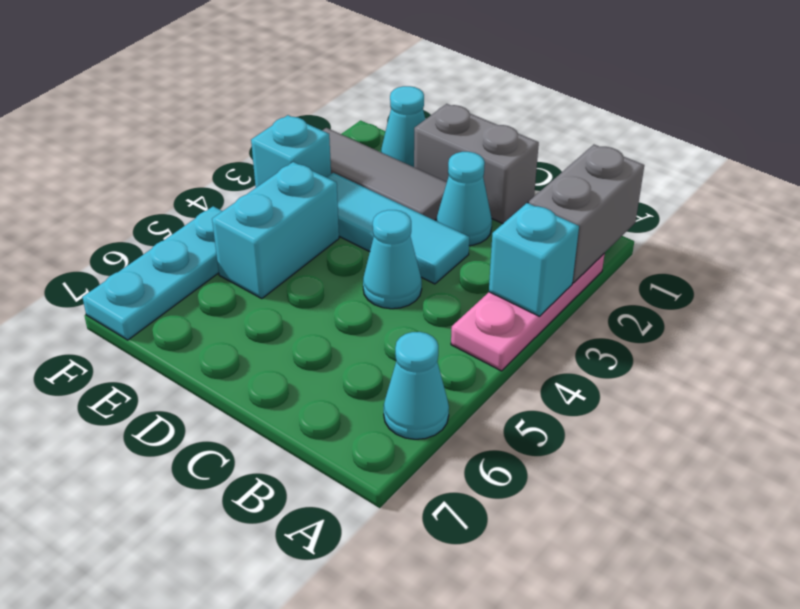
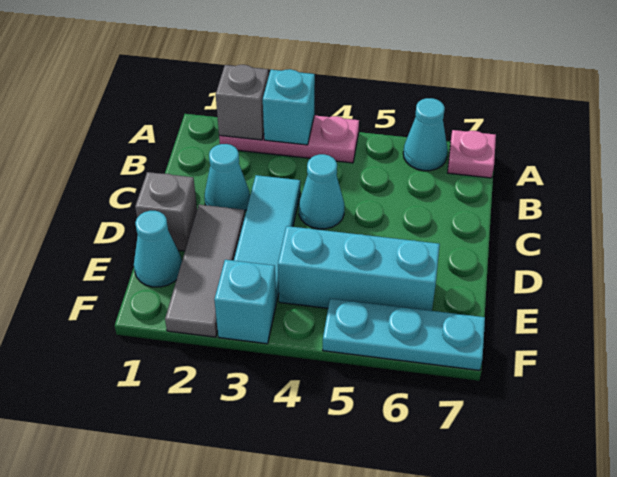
grey brick A1:A2 level 2 -> grey brick A2 level 2
none -> pink plate A7 level 1
grey brick C1:D1 level 1 -> grey brick D1 level 1
cyan brick E4:E5 level 1 -> cyan brick E4:E6 level 1

